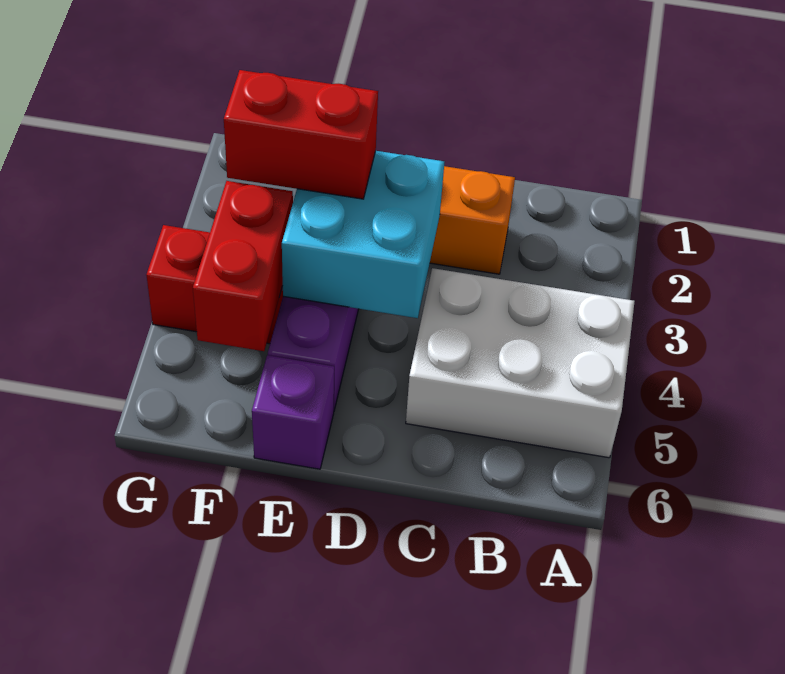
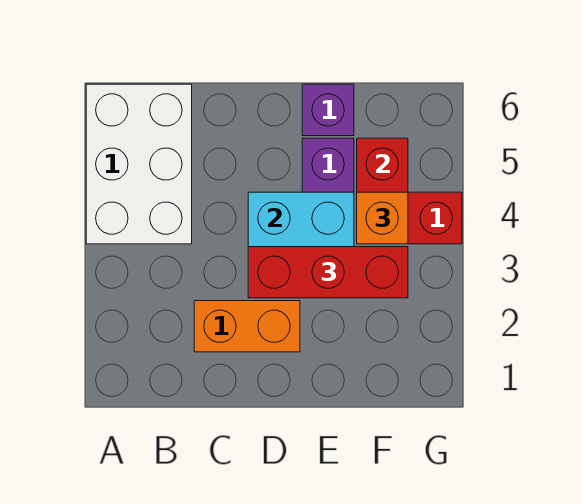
white brick A4:C5 level 1 -> white brick A4:B6 level 1
red brick E3:F3 level 3 -> red brick D3:F3 level 3
none -> orange brick F4 level 3

